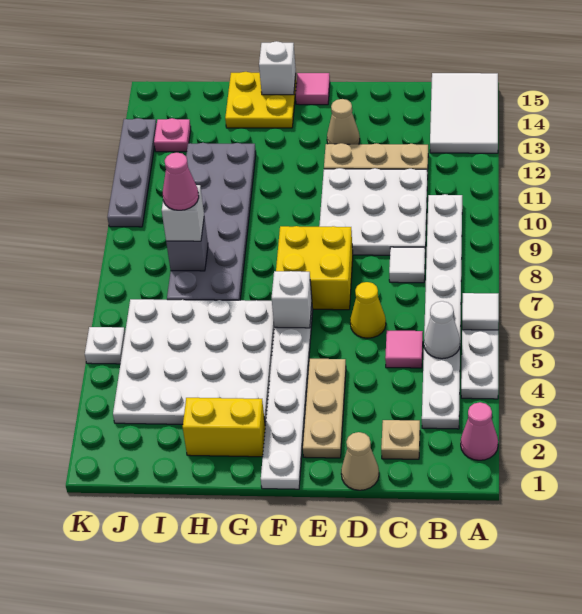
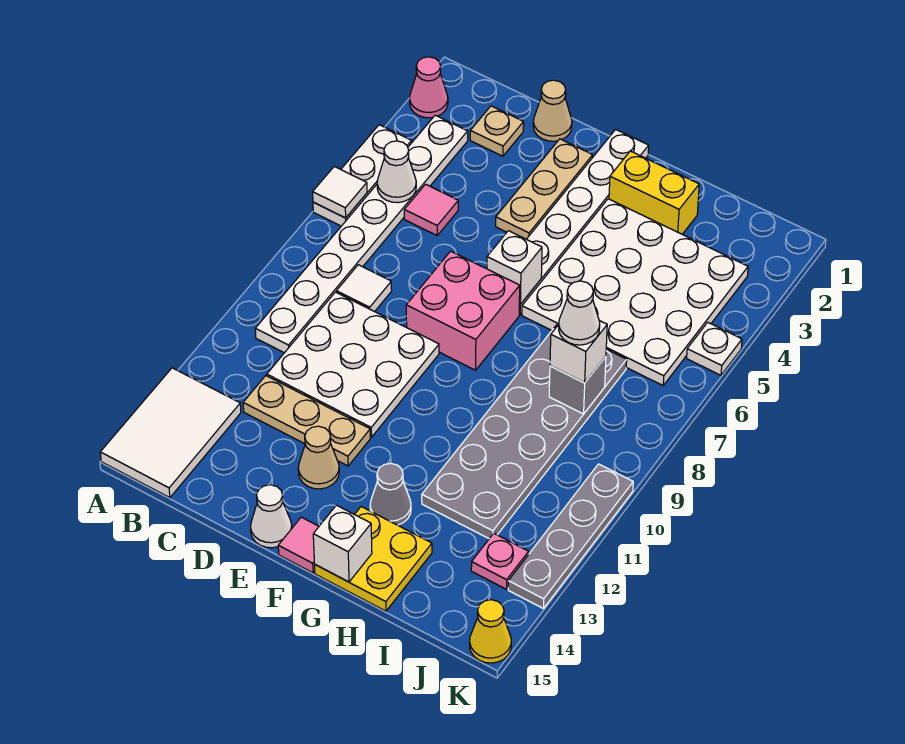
yellow cone D6 level 1 -> yellow cone K15 level 1
yellow brick E7:F8 level 1 -> pink brick E7:F8 level 1
none -> white cone E15 level 1
none -> grey cone G13 level 1
pink cone I8 level 4 -> white cone I8 level 4

